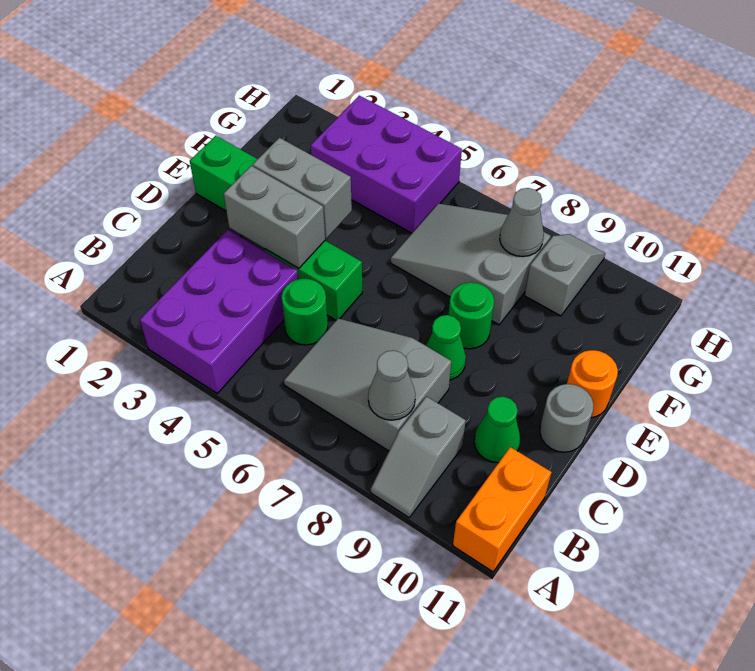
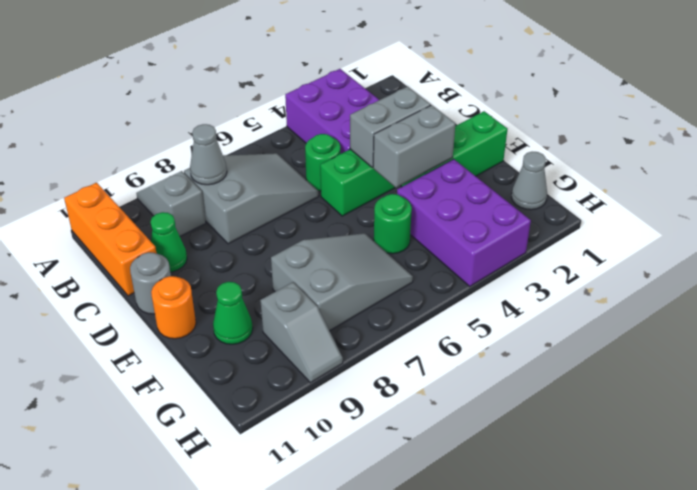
orange brick A11:B11 level 1 -> orange brick A11:C11 level 1
green cone D8 level 1 -> green cone F10 level 1
green round brick E8 level 1 -> green round brick F5 level 1
purple brick G3:H5 level 1 -> purple brick F3:H4 level 1
grey cone G8 level 2 -> grey cone G1 level 1

